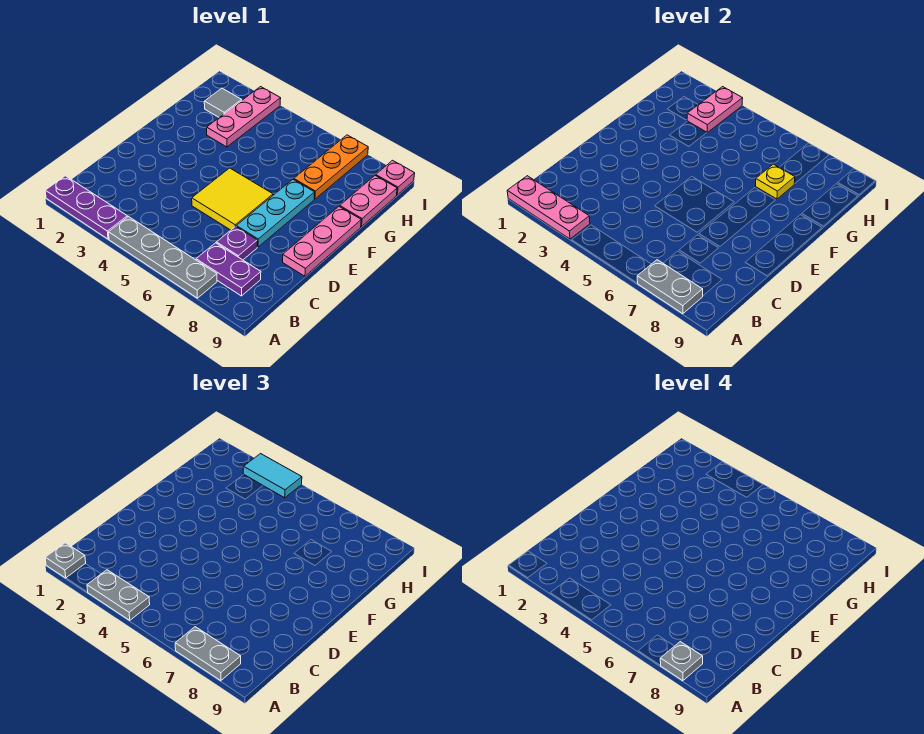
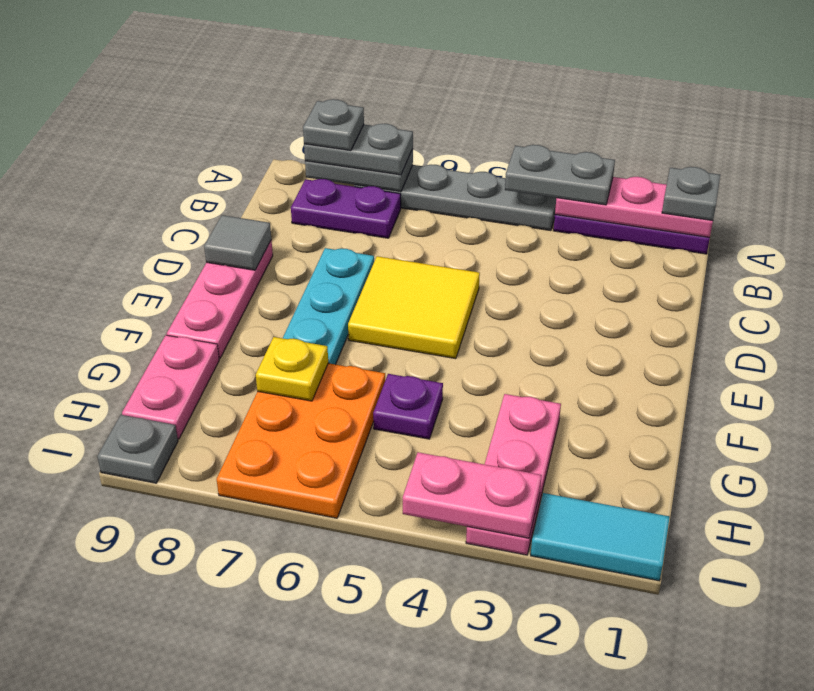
purple plate C7 level 1 -> purple plate G5 level 1
orange plate G7:I7 level 1 -> orange plate G6:I7 level 1
grey tile H2 level 1 -> grey tile D9 level 2
pink plate H3:I3 level 2 -> pink plate I3:I4 level 2
cyan tile I3:I4 level 3 -> cyan tile I1:I2 level 1
pink plate I9 level 1 -> grey plate I9 level 1

